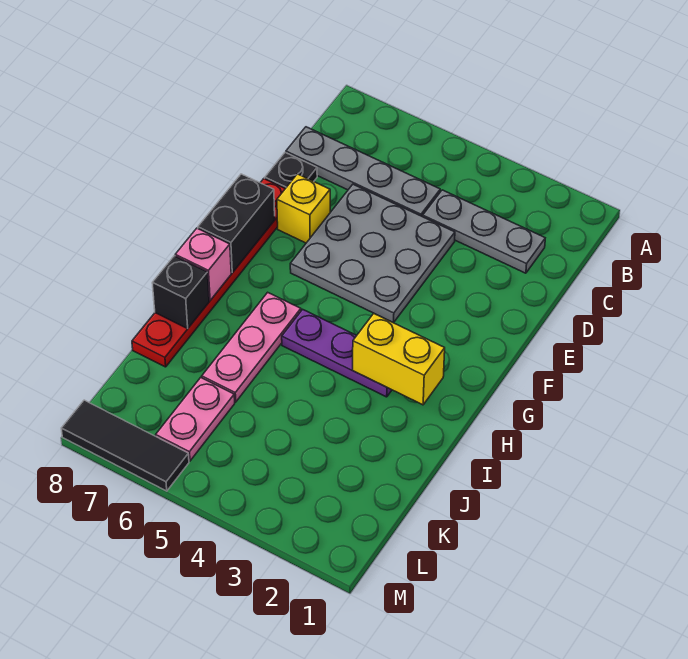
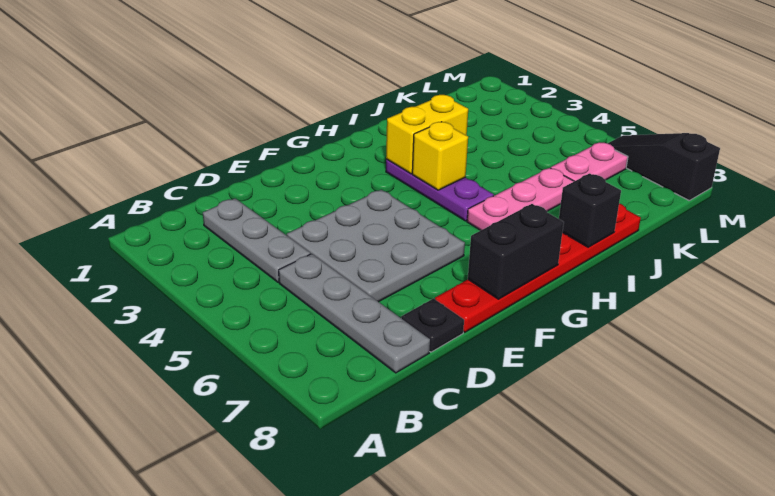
yellow brick E7 level 1 -> yellow brick H4 level 2
yellow brick H2:H3 level 2 -> yellow brick H3:I3 level 2
pink brick H8 level 2 -> none
black tile M6:M8 level 1 -> black slope M6:M8 level 1 top 8

